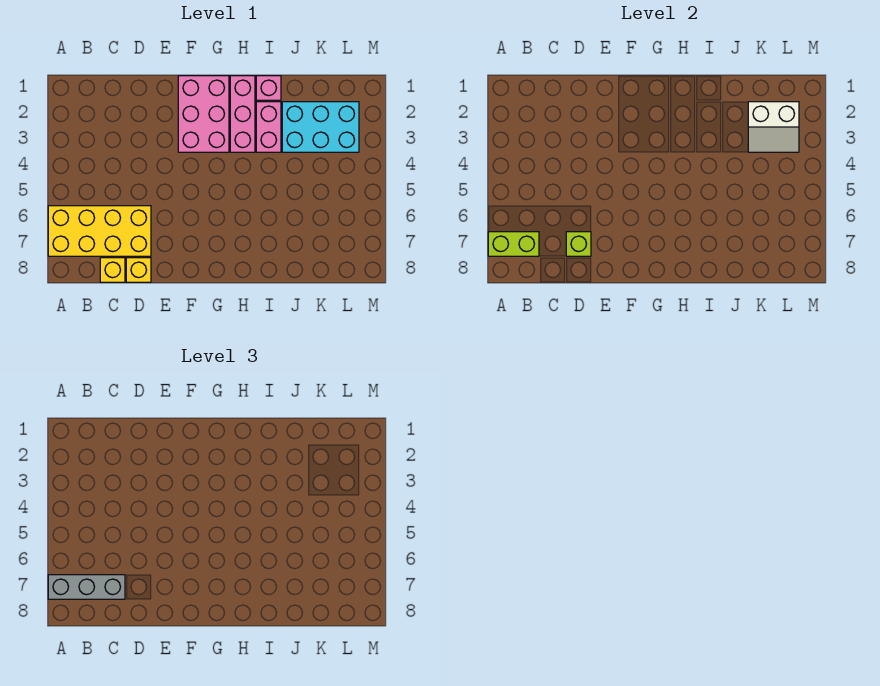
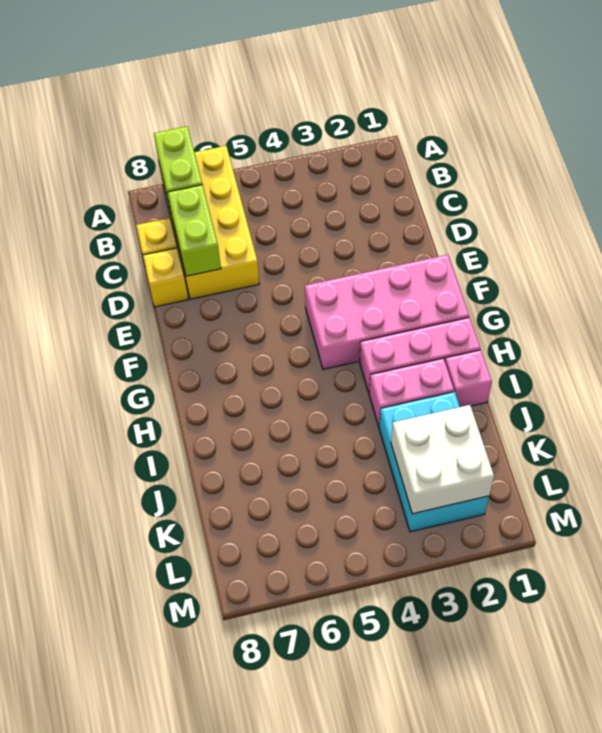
grey brick A7:C7 level 3 -> none
lime brick D7 level 2 -> lime brick C7:D7 level 2
pink brick F1:G3 level 1 -> pink brick F1:G4 level 1
white slope K2:L3 level 2 top 2 -> white brick K2:L3 level 2

